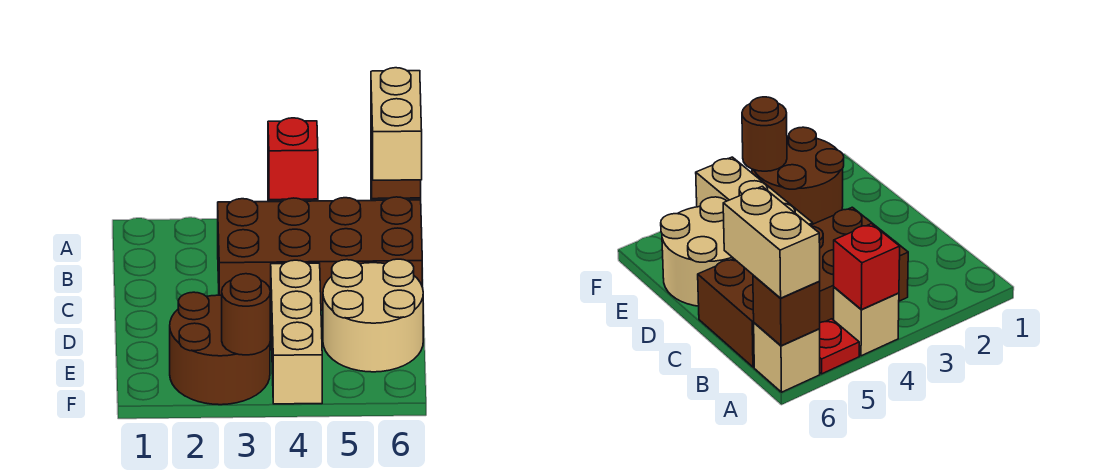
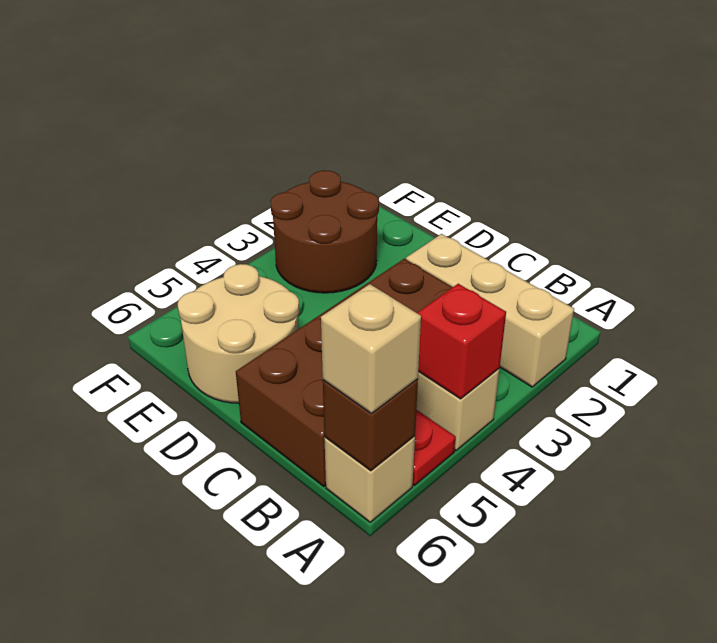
tan brick A6:B6 level 3 -> tan brick A6 level 3
tan brick D4:F4 level 1 -> tan brick A2:C2 level 1
brown round brick F3 level 2 -> none

